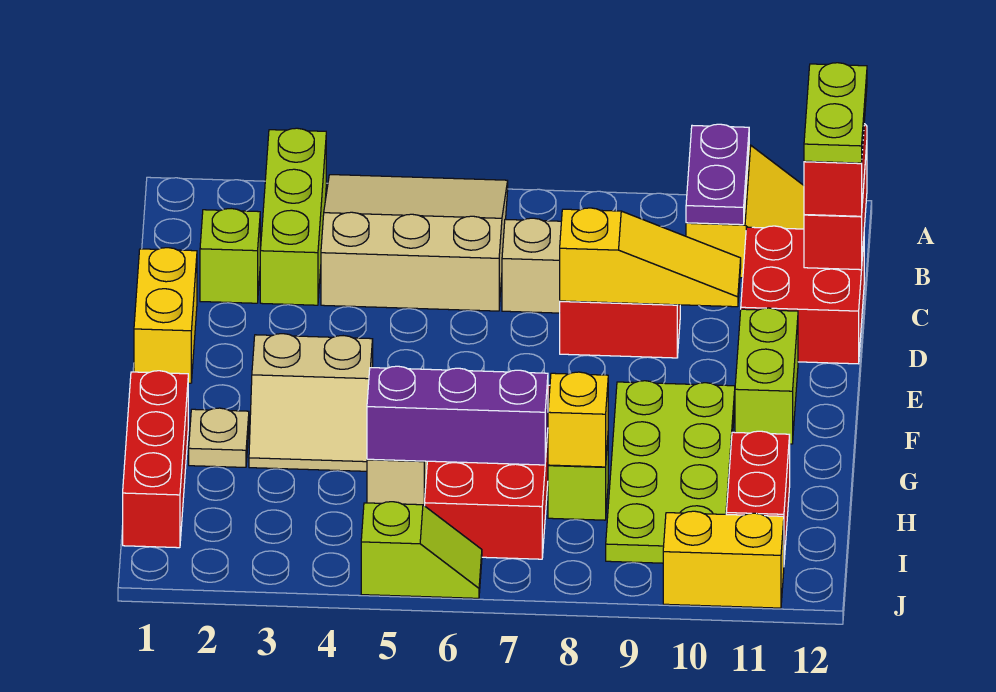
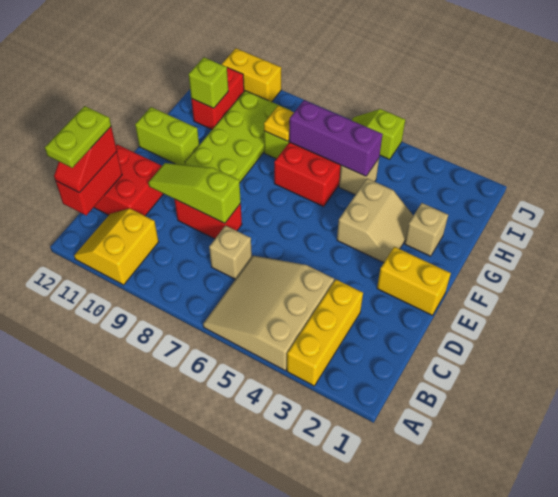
lime brick A3:C3 level 1 -> yellow brick A3:C3 level 1
tan slope A4:C6 level 1 top C -> tan slope A4:C6 level 1 top 4
purple plate A10:B10 level 2 -> none
lime brick C2 level 1 -> lime brick H11 level 2
yellow brick D1:E1 level 1 -> yellow brick E1:E2 level 1
yellow slope D8:D10 level 2 top 8 -> lime slope D8:D10 level 2 top 8
lime brick E11:F11 level 1 -> lime brick F11:F12 level 1
tan slope F3:G4 level 1 top F -> tan slope F3:G4 level 1 top 4
red brick G1:I1 level 1 -> none
tan plate G2 level 1 -> tan brick G2 level 1
yellow brick H8 level 2 -> yellow plate H8 level 2

